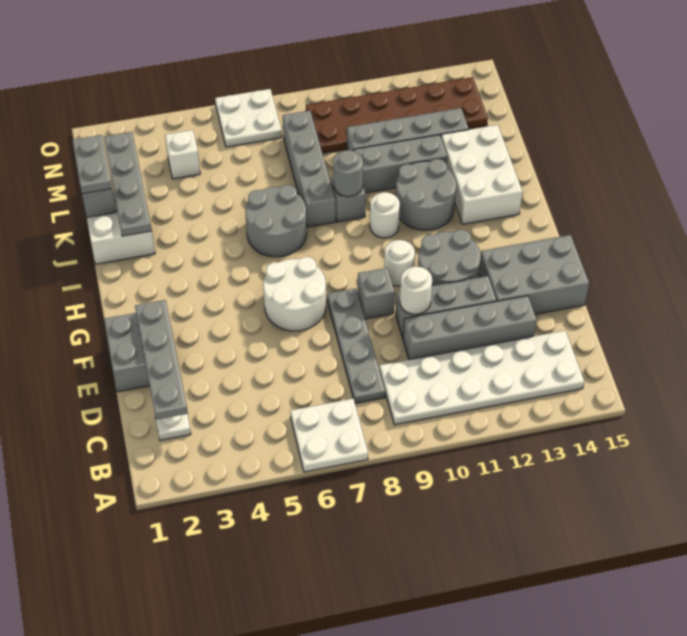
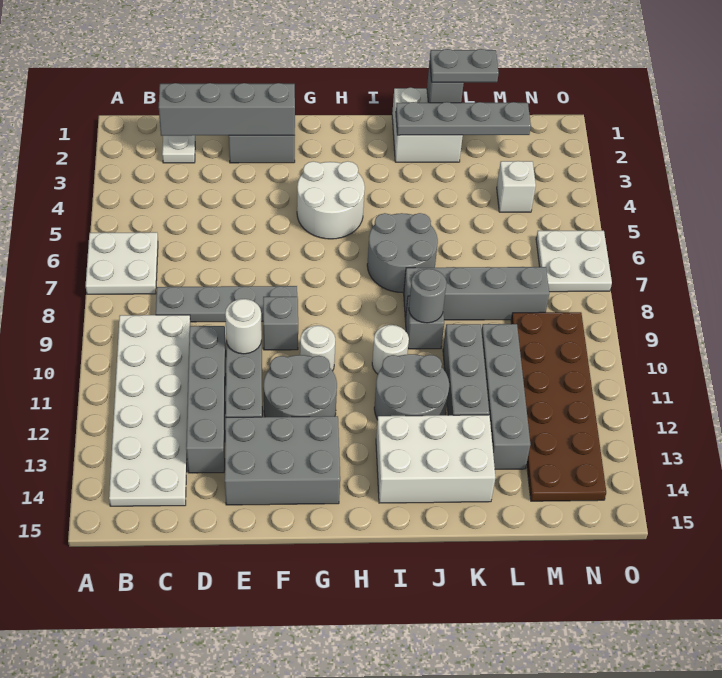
grey plate C2:F2 level 2 -> grey brick C2:F2 level 2
grey brick E13:F15 level 1 -> grey brick E13:G14 level 1
white round brick F6:G7 level 1 -> white round brick G4:H5 level 1

